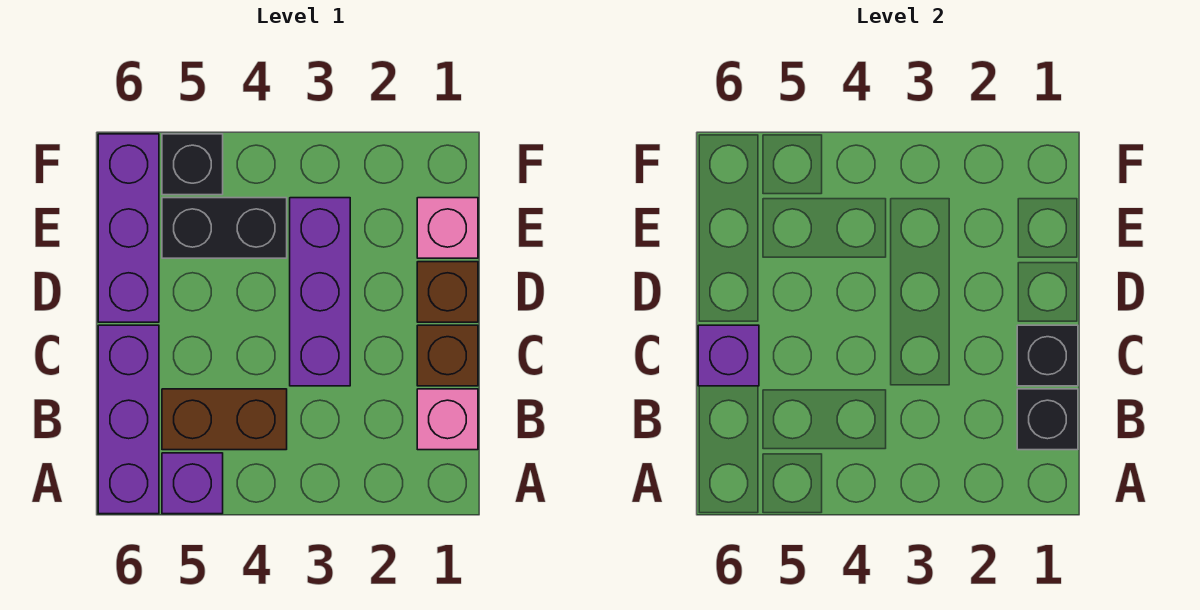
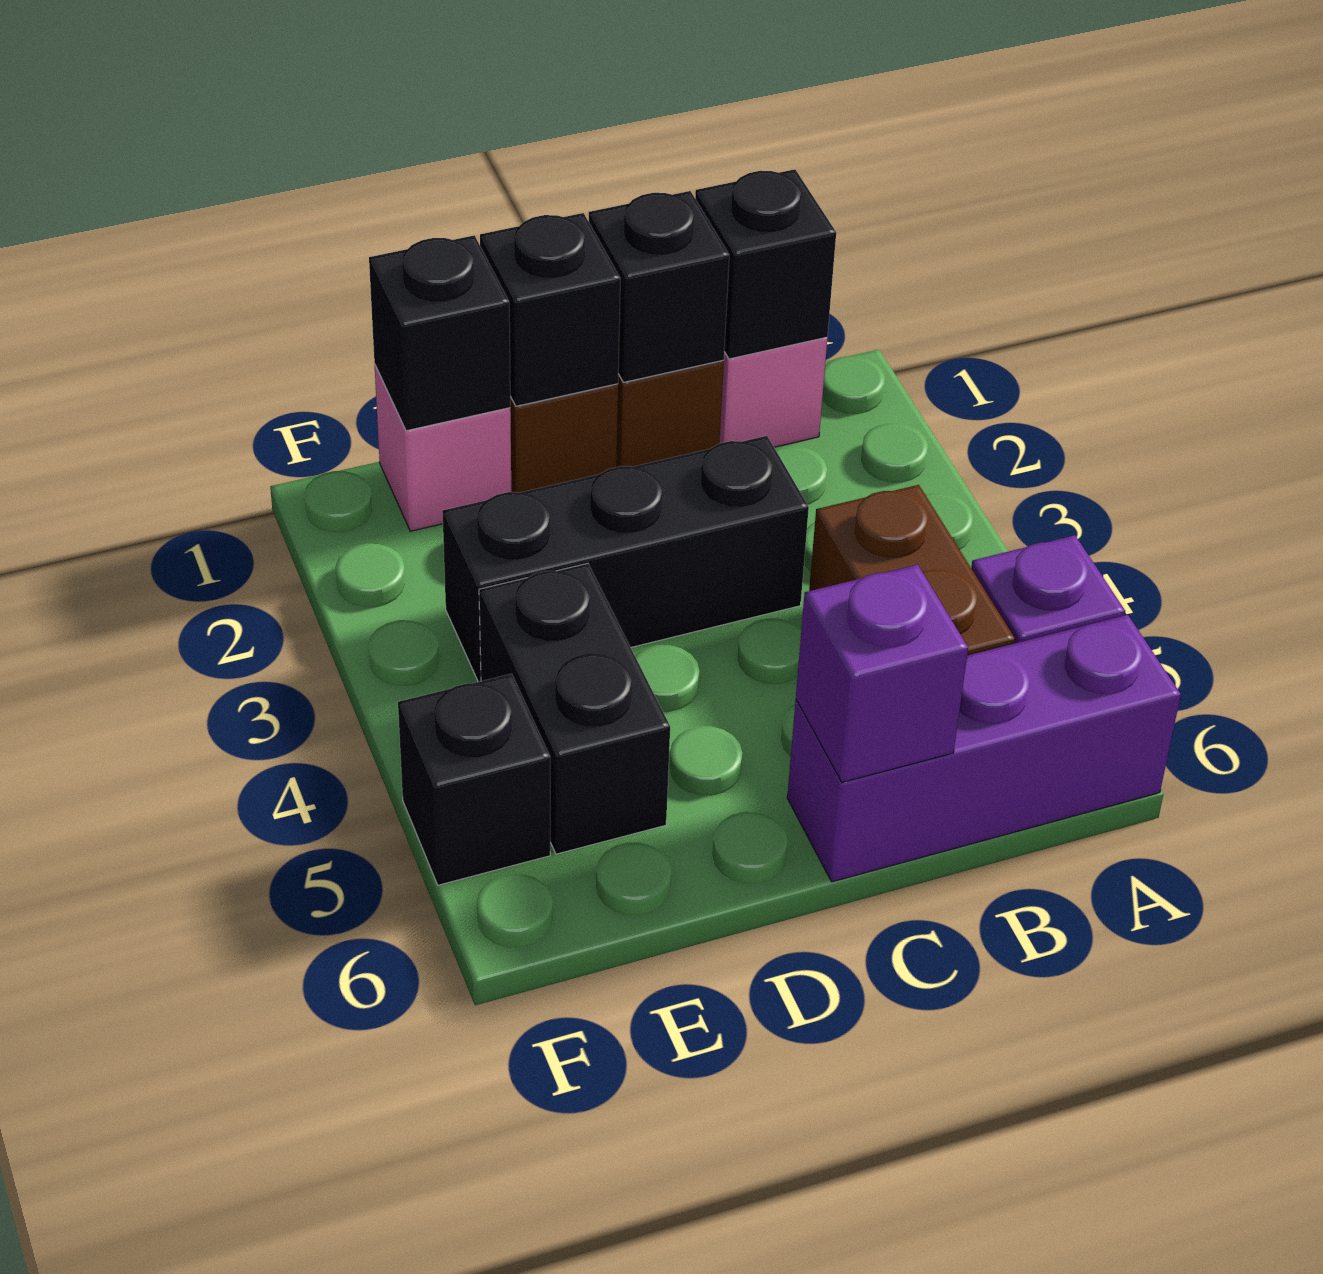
purple brick C3:E3 level 1 -> black brick C3:E3 level 1
none -> black brick D1 level 2
purple brick D6:F6 level 1 -> none
none -> black brick E1 level 2

